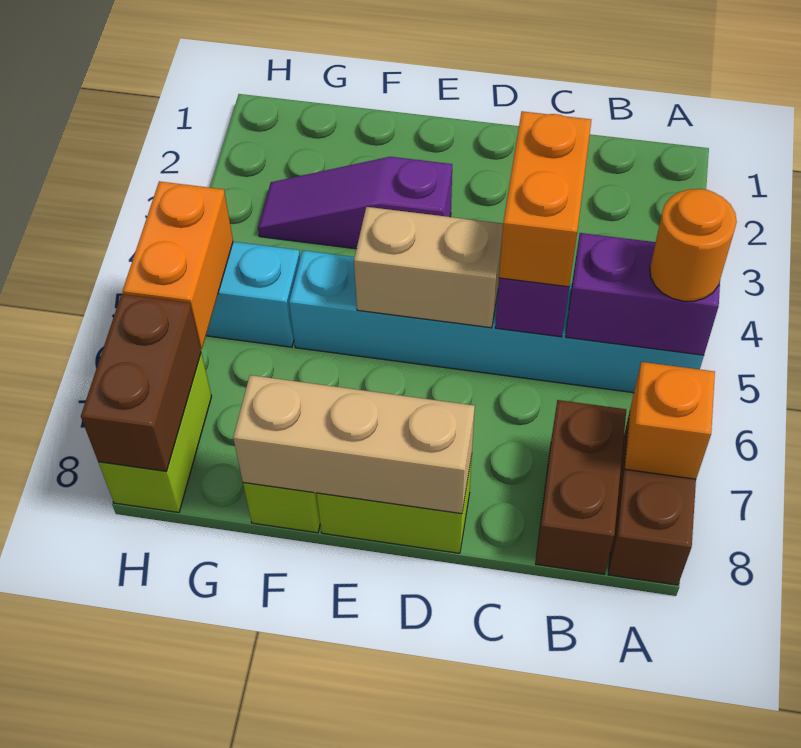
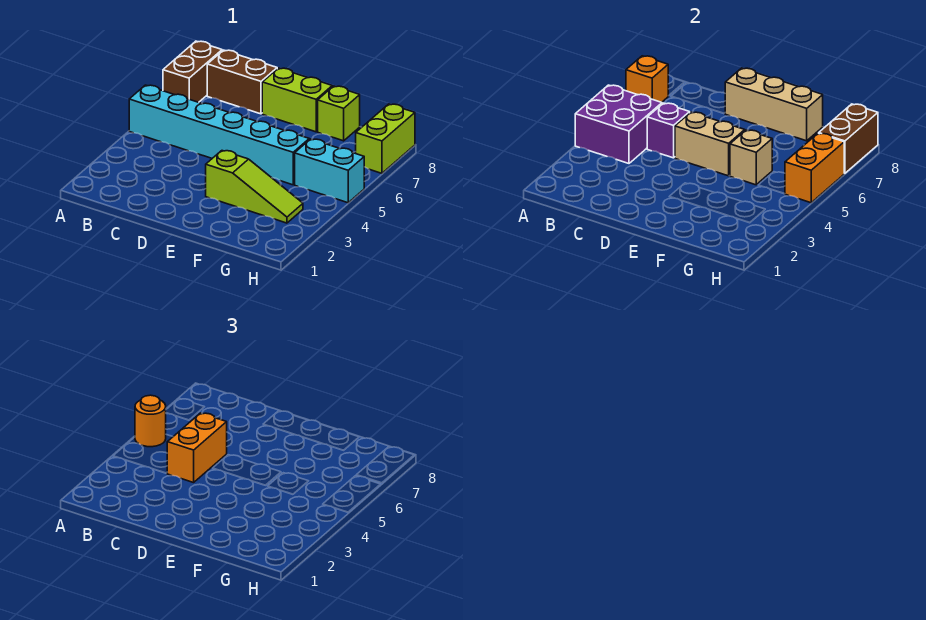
purple brick A5:B5 level 2 -> purple brick A4:B5 level 2
brown brick B7:B8 level 1 -> brown brick B8:C8 level 1
purple slope E3:G3 level 1 top E -> lime slope E3:G3 level 1 top E
none -> tan brick F5 level 2

